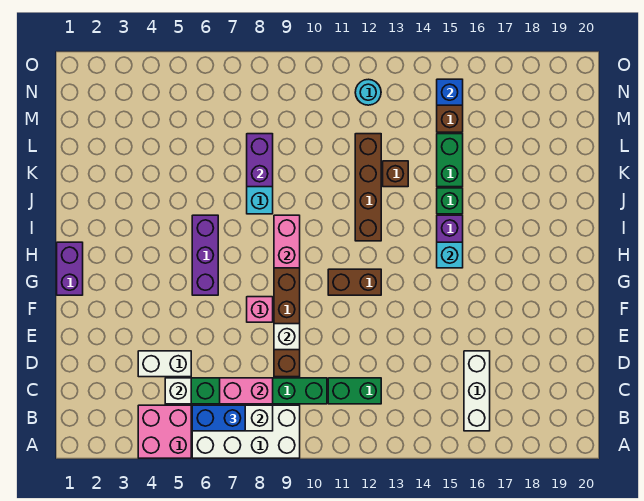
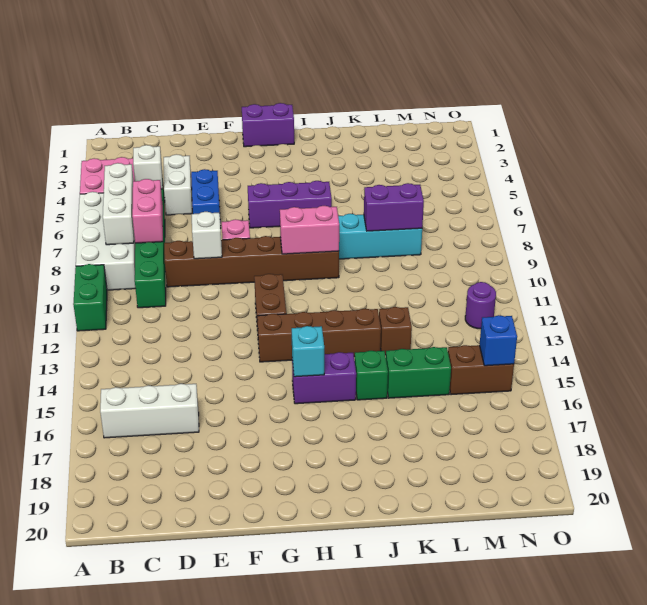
blue brick B6:B7 level 3 -> blue brick E5:E6 level 1
green brick C11:C12 level 1 -> green brick A10:A11 level 1
brown brick I12:L12 level 1 -> brown brick G13:J13 level 1
cyan round brick N12 level 1 -> purple round brick N12 level 1

